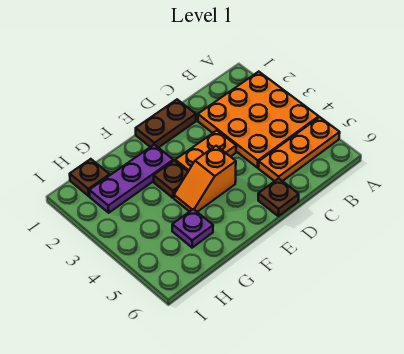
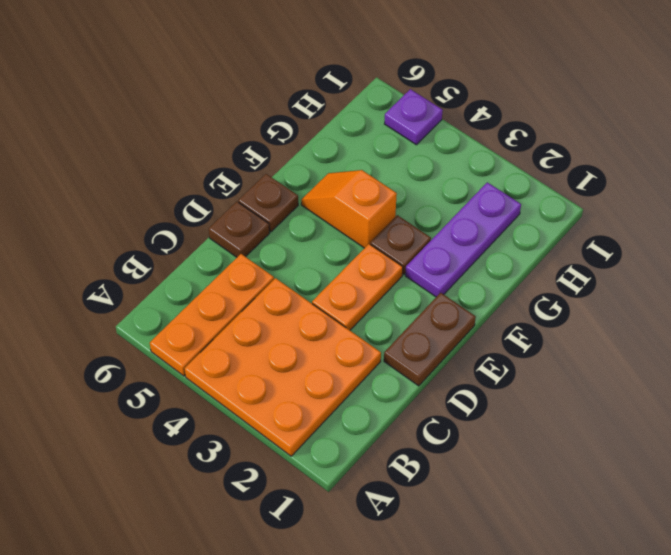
orange slope E4:F4 level 1 top E -> orange slope F4:F5 level 1 top 4
purple plate G5 level 1 -> purple plate I5 level 1
brown plate H1 level 1 -> brown plate E6 level 1

